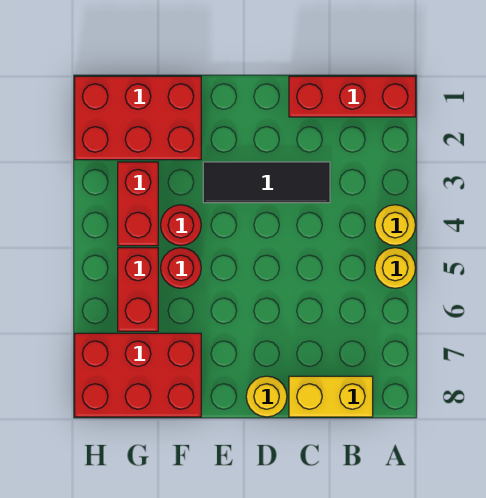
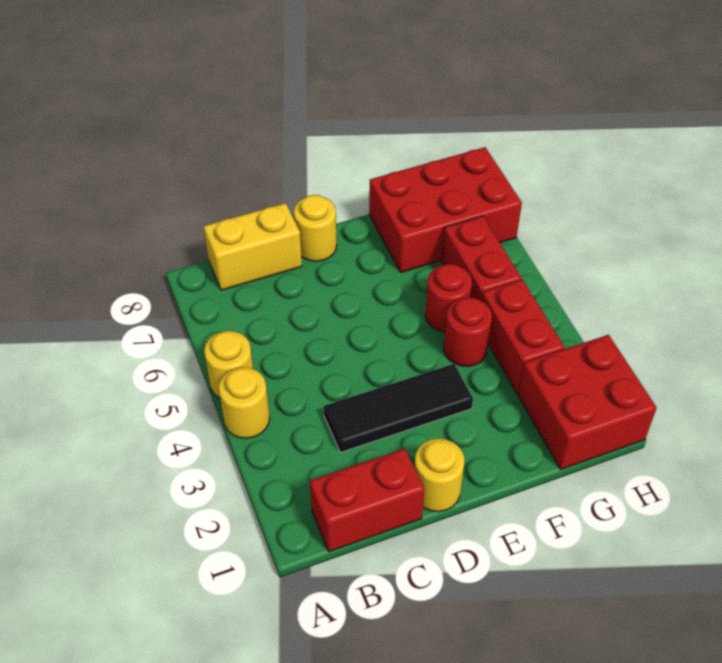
red brick A1:C1 level 1 -> red brick B1:C1 level 1
none -> yellow round brick D1 level 1
red brick F1:H2 level 1 -> red brick G1:H2 level 1

